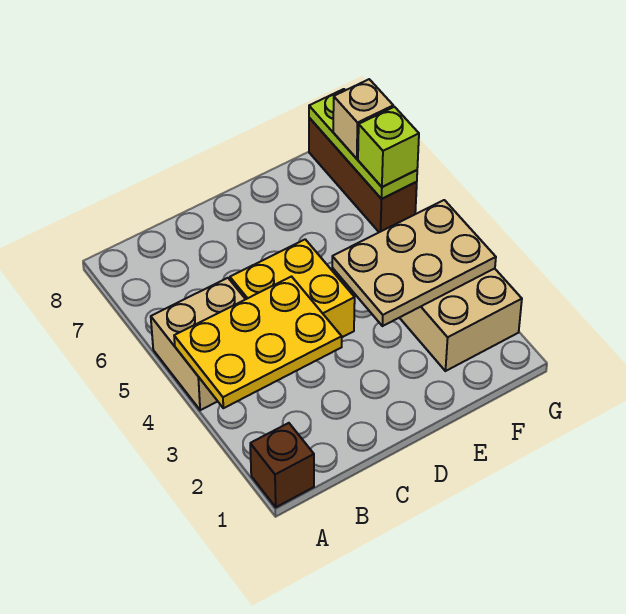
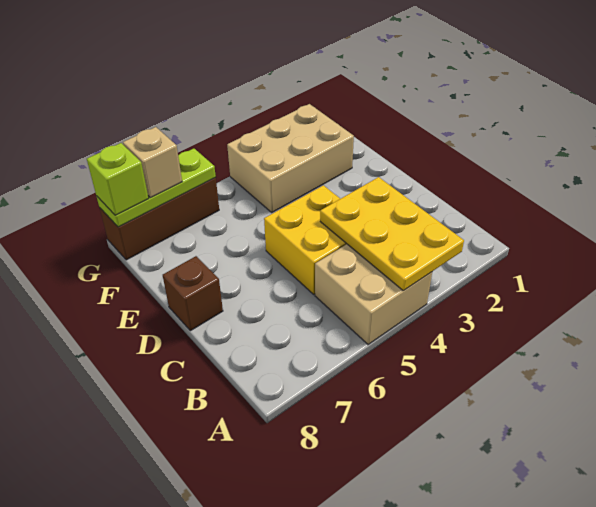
brown brick A1 level 1 -> brown brick D8 level 1
tan plate E3:G4 level 2 -> none
lime brick G6 level 3 -> lime brick G8 level 3

